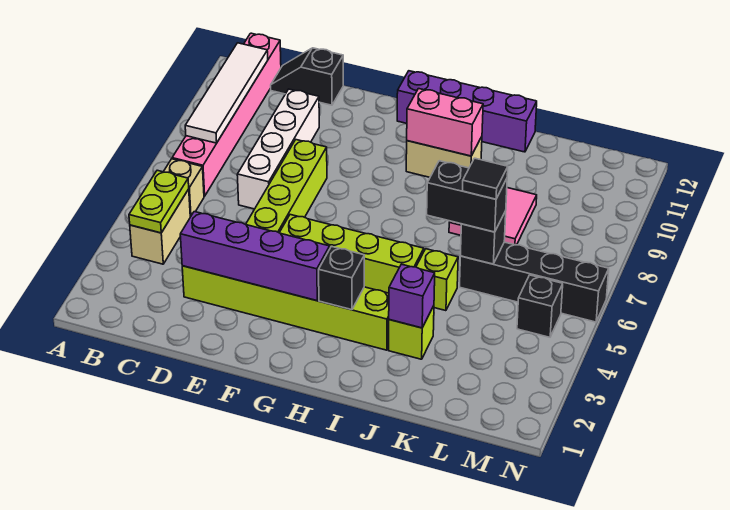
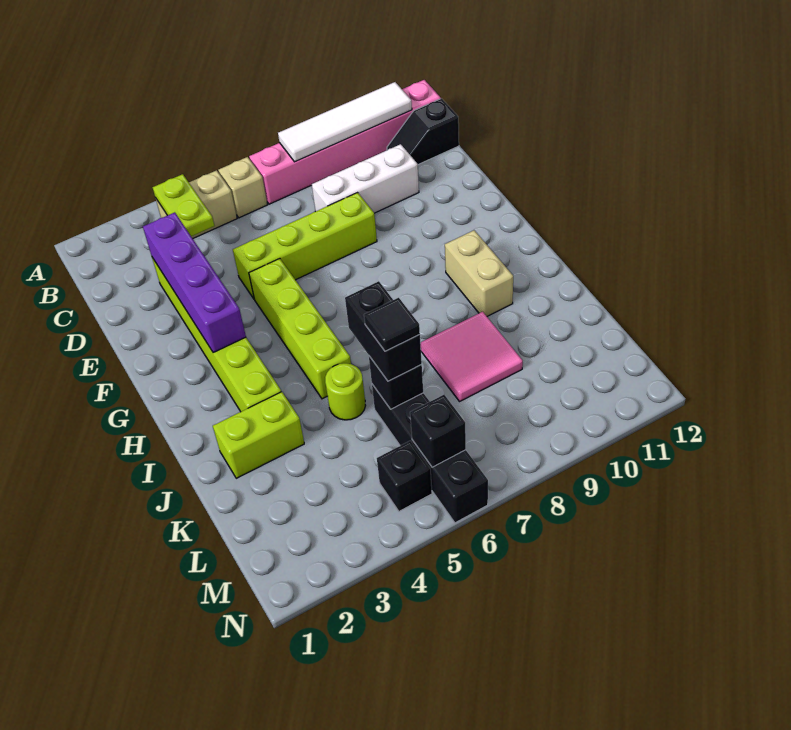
lime plate B4:B5 level 2 -> lime plate B4:C4 level 2
black slope C12:D12 level 1 top D -> black slope C11:C12 level 1 top 12
white brick D7:D10 level 1 -> white brick D8:D10 level 1
purple brick G12:J12 level 1 -> none
black brick H3 level 2 -> black brick M6 level 2
pink brick H10:I10 level 2 -> none
lime brick J3 level 1 -> lime brick J2:J3 level 1
purple brick J3 level 2 -> none
lime brick J5 level 1 -> lime round brick J5 level 1

